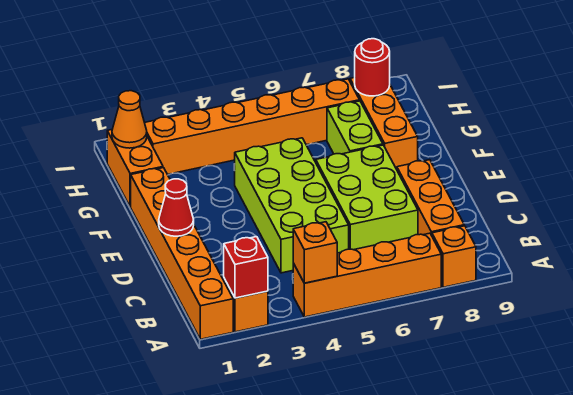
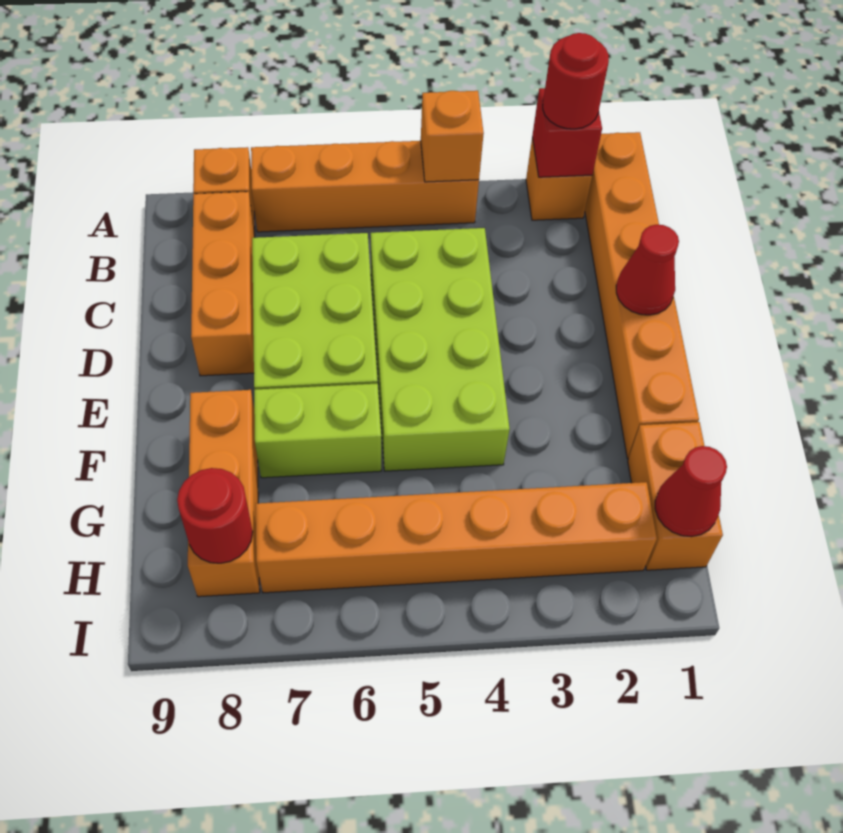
none -> red round brick A2 level 3
lime brick F7:G7 level 1 -> lime brick F6:F7 level 1
orange cone H1 level 2 -> red cone H1 level 2

